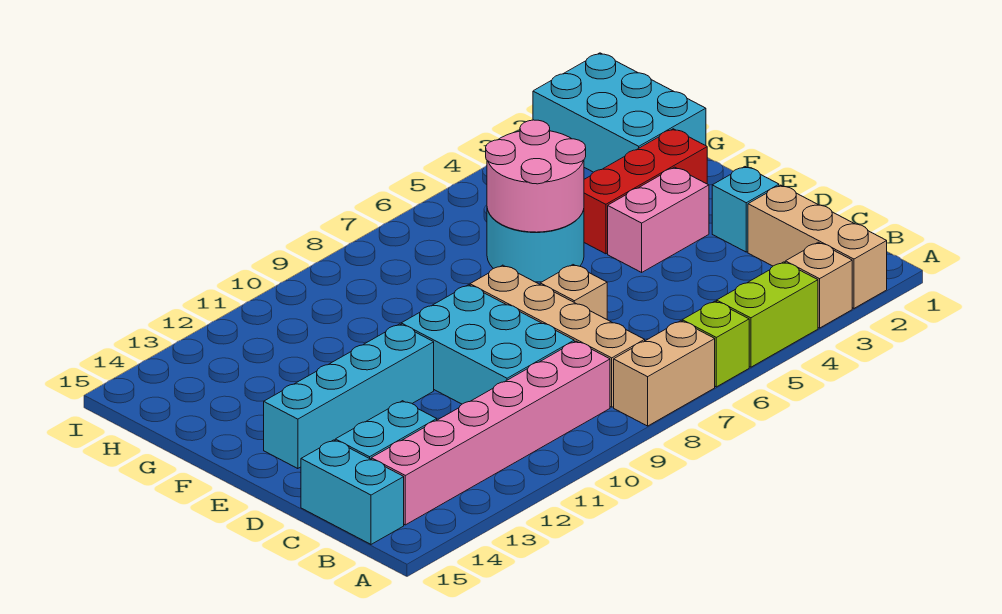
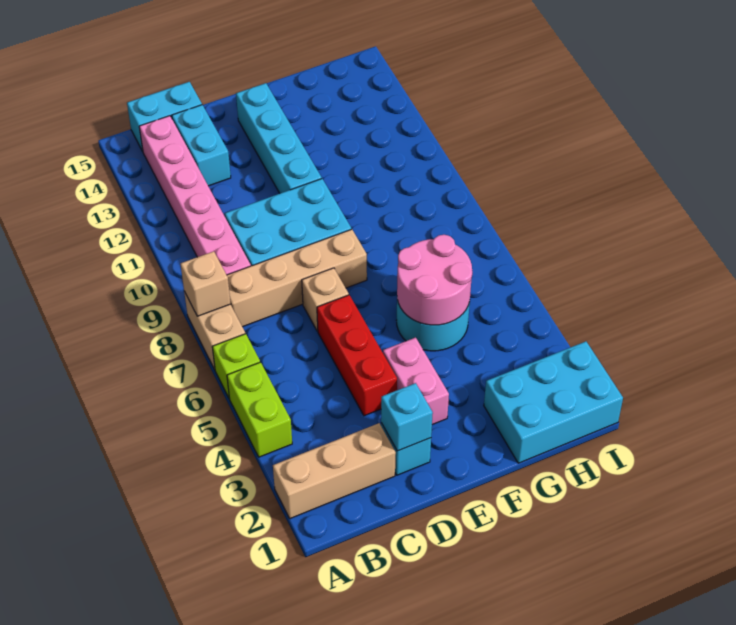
tan brick A3 level 1 -> tan brick A8 level 2
none -> cyan brick D2 level 2
red brick F2:F4 level 1 -> red brick D4:D6 level 1

